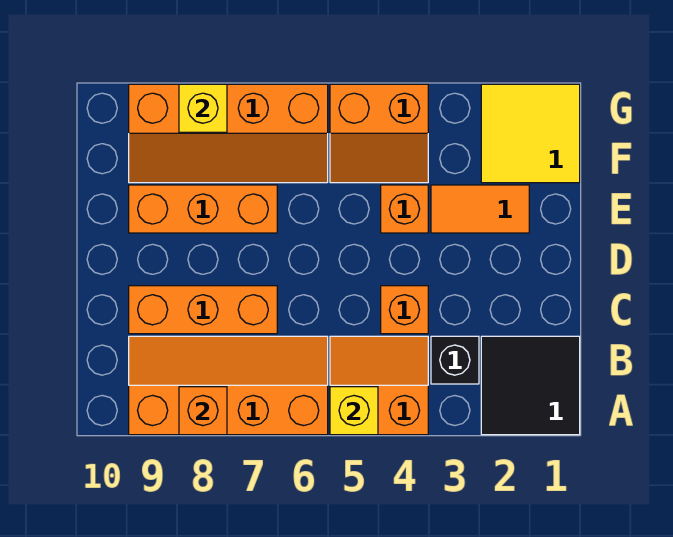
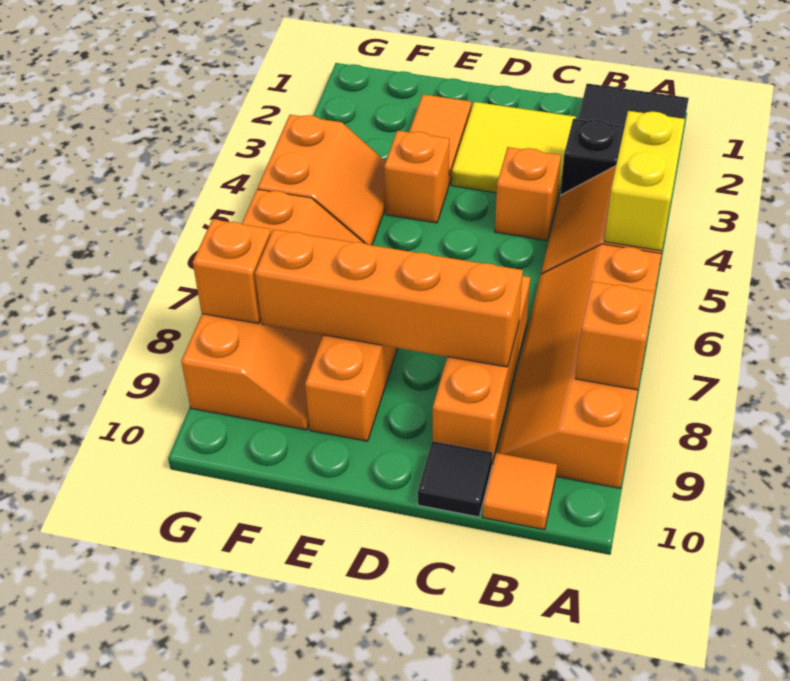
yellow brick A5 level 2 -> yellow brick A4:A5 level 2
none -> orange tile B10 level 1
none -> orange brick C8:F8 level 2
none -> black tile C10 level 1
yellow tile F1:G2 level 1 -> yellow tile C2:D3 level 1
yellow brick G8 level 2 -> orange brick G8 level 2

